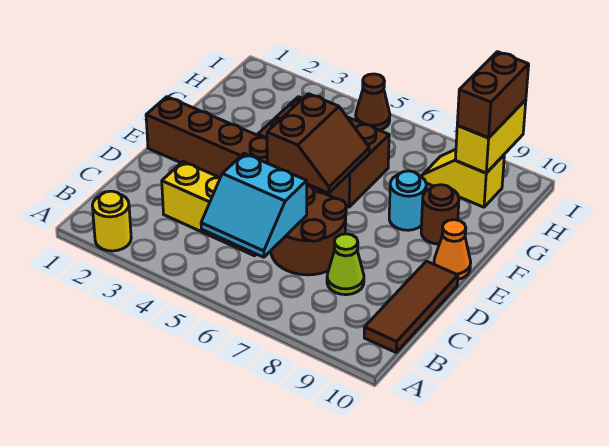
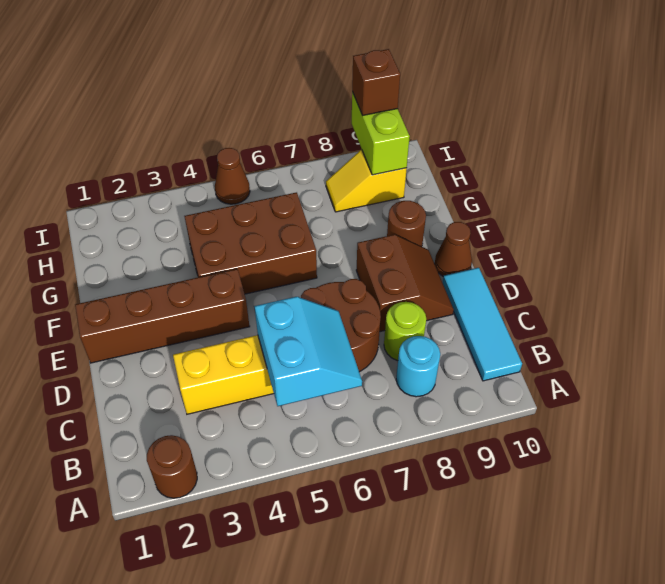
yellow round brick A2 level 1 -> brown round brick A2 level 1
cyan slope B5:C6 level 2 top C -> cyan slope B5:C6 level 2 top 5
brown tile B10:D10 level 1 -> cyan tile B10:D10 level 1
lime cone C8 level 1 -> lime round brick C8 level 1
brown slope E5:F6 level 2 top 5 -> brown slope D8:E9 level 1 top 8
orange cone E10 level 1 -> brown cone E10 level 1
cyan round brick F8 level 1 -> cyan round brick B8 level 1
yellow brick H9:I9 level 2 -> lime brick H9:I9 level 2
brown brick H9:I9 level 3 -> brown brick I9 level 3

